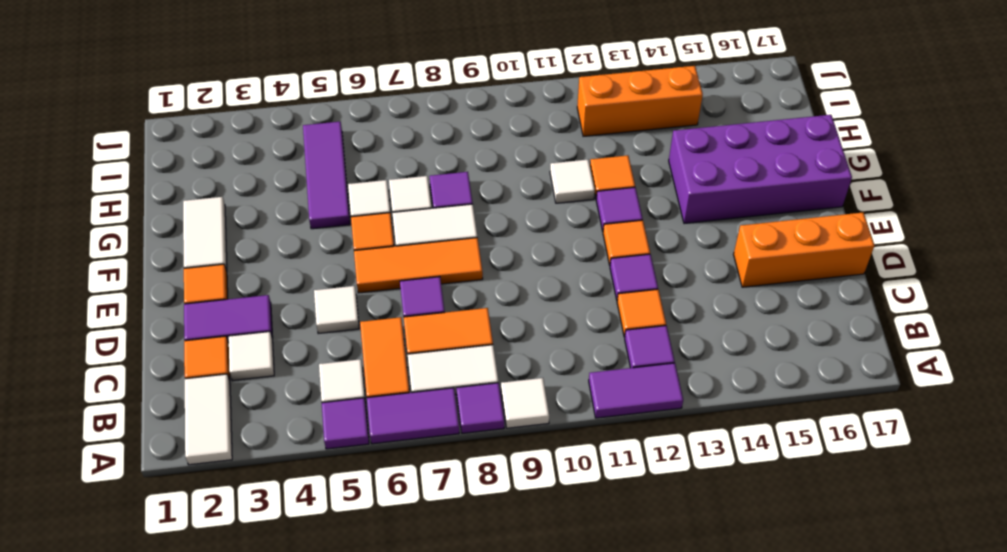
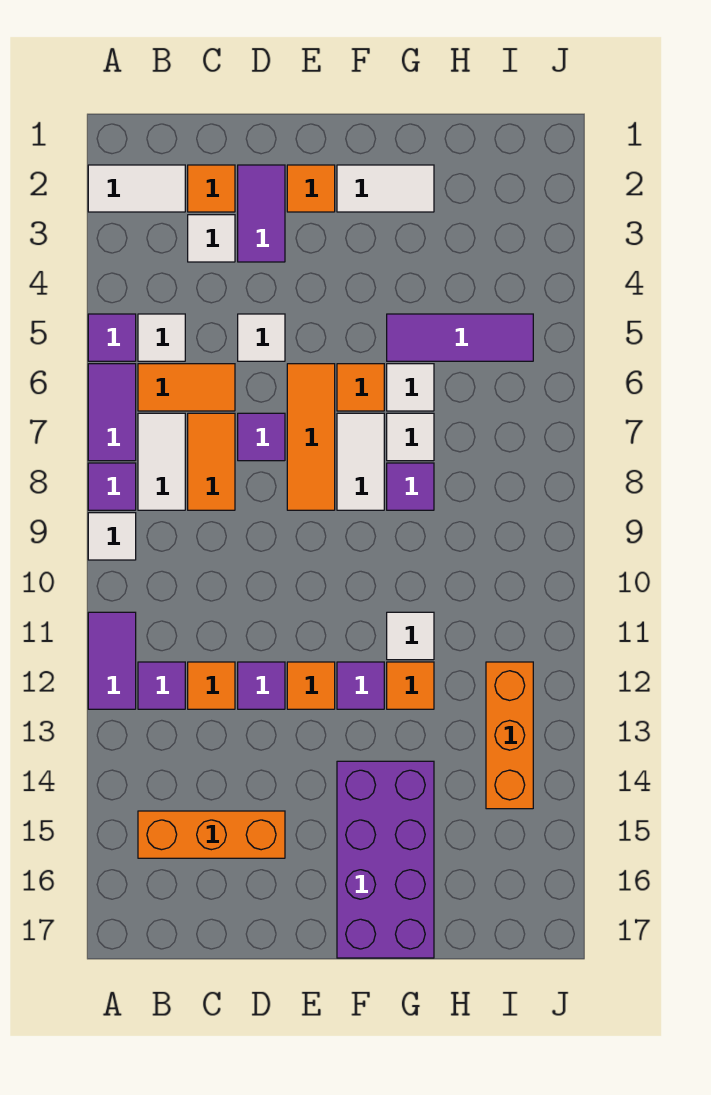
orange brick D15:D17 level 1 -> orange brick B15:D15 level 1

